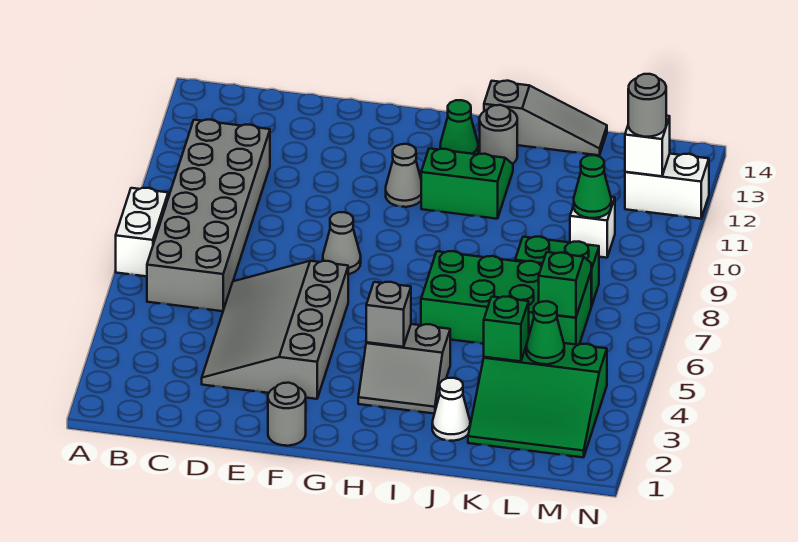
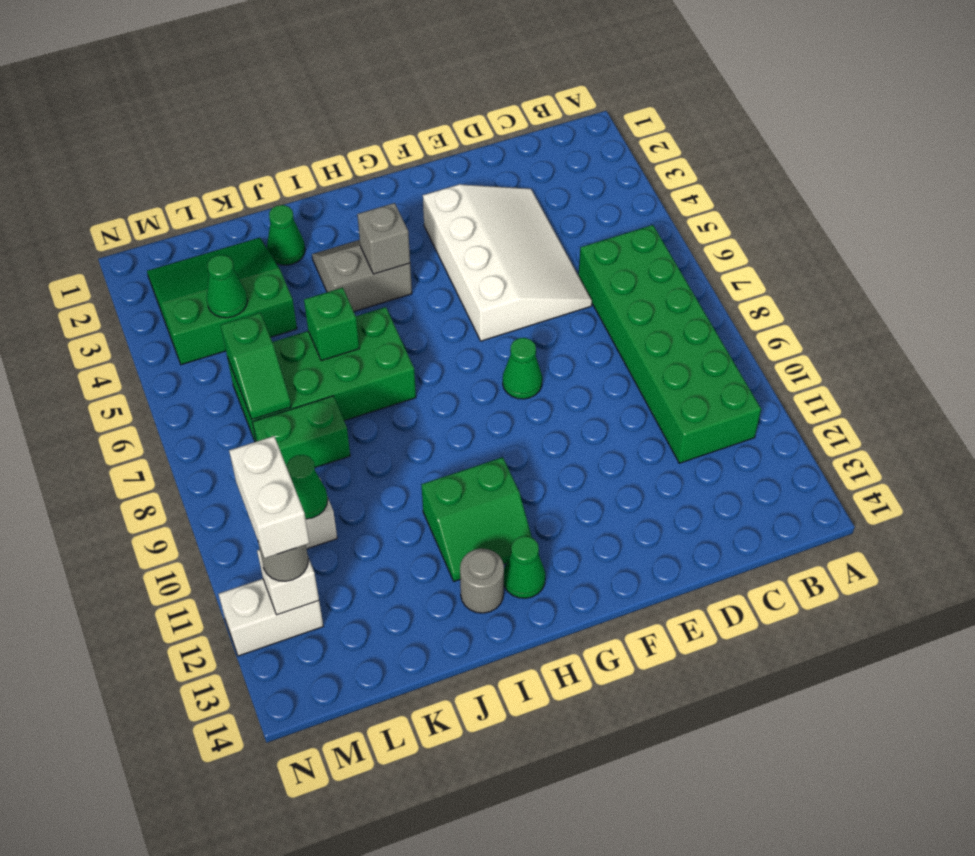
white brick A7:A8 level 1 -> white brick M11:M12 level 4
grey brick B6:C11 level 1 -> green brick B6:C11 level 1
grey slope D3:F6 level 1 top F -> white slope D3:F6 level 1 top F
grey round brick F1 level 1 -> none
grey cone F8 level 1 -> green cone F8 level 1
grey cone G11 level 1 -> none
grey slope I14:K14 level 1 top I -> none
white cone J2 level 1 -> green cone J2 level 1
green brick K4 level 2 -> green brick J6 level 2

